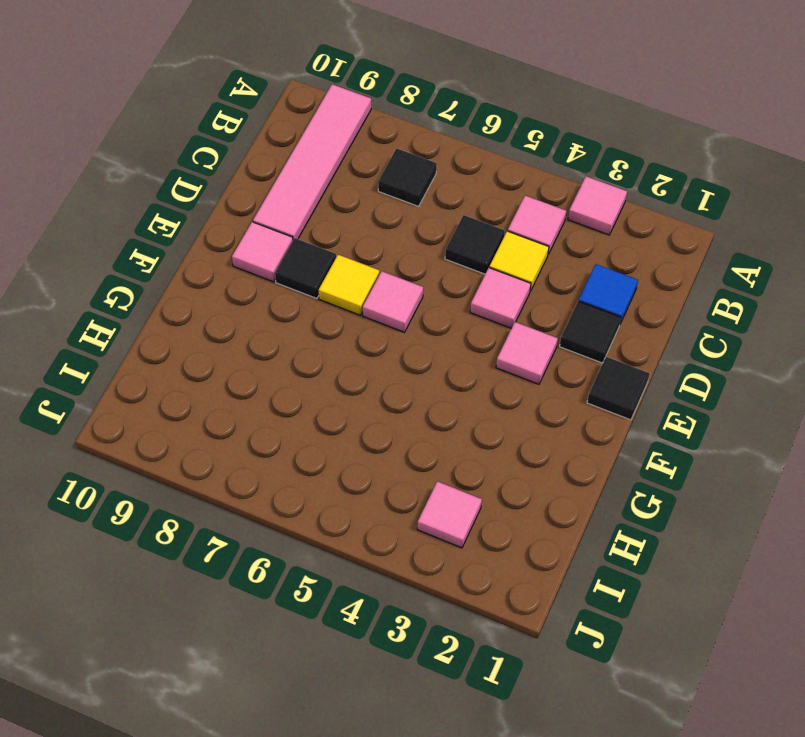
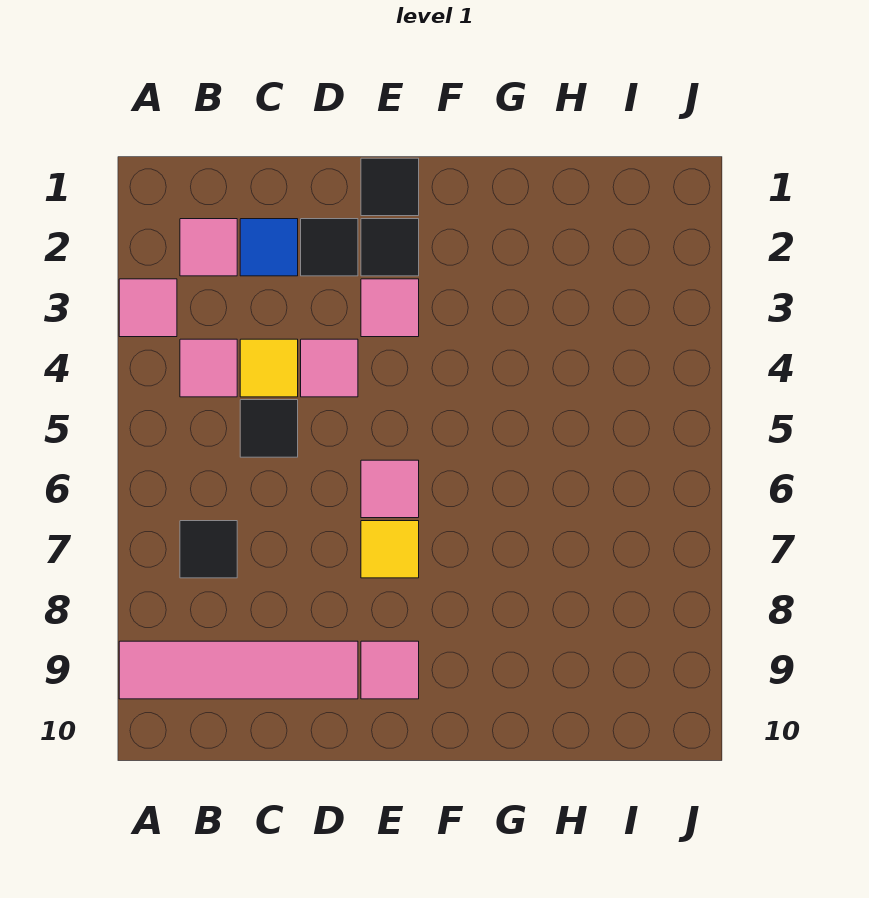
black tile E8 level 1 -> black tile E2 level 1
pink tile I3 level 1 -> pink tile B2 level 1

